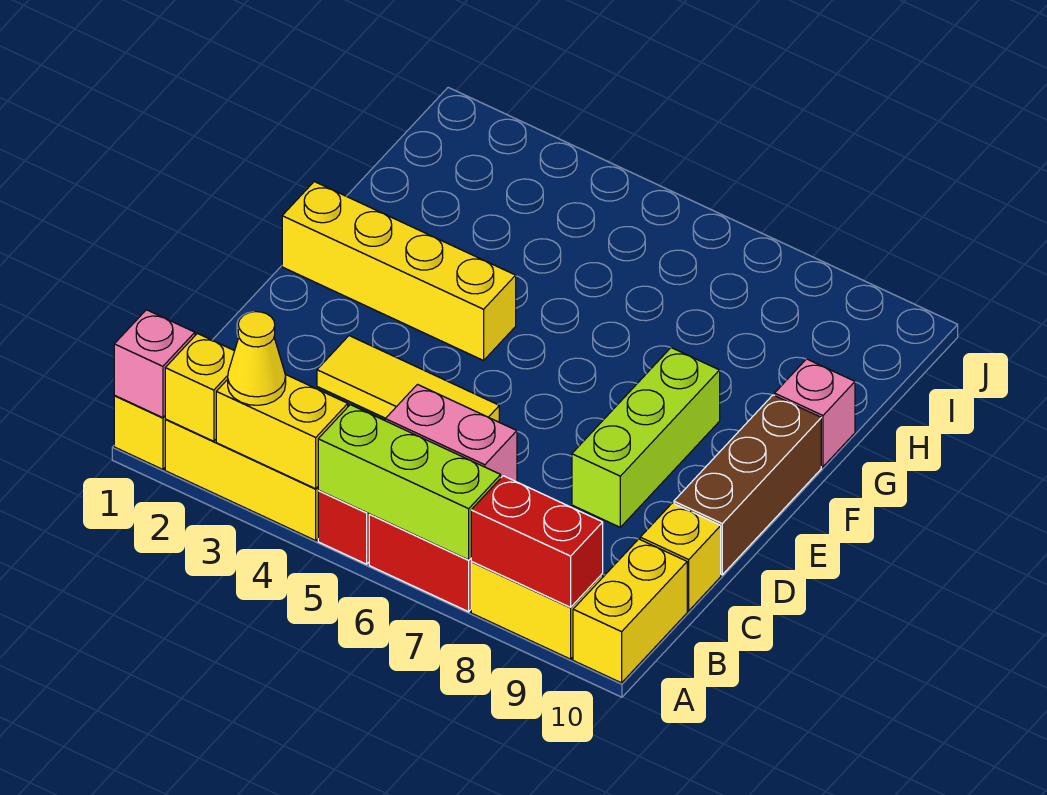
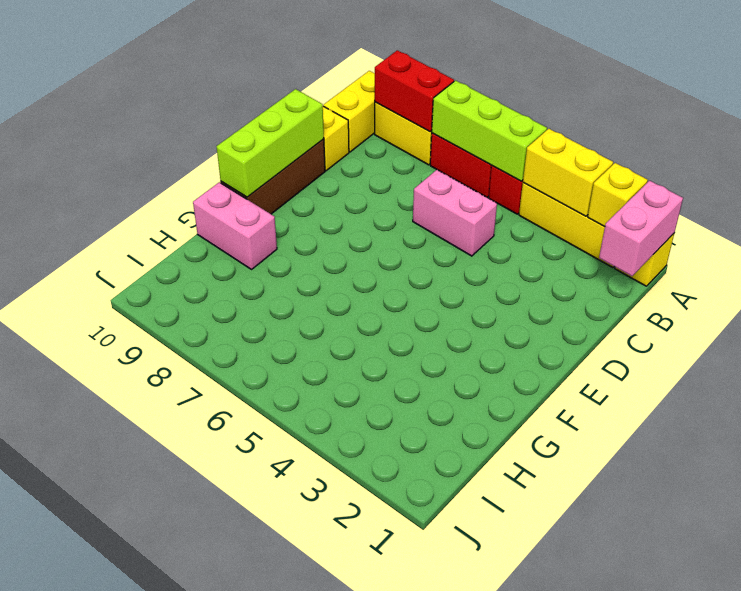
pink brick A1 level 2 -> pink brick A1:B1 level 2
yellow cone A3 level 3 -> none
yellow tile D3:D5 level 1 -> none
lime brick D8:F8 level 1 -> lime brick D10:F10 level 2
yellow brick F1:F4 level 1 -> none
pink brick G10 level 1 -> pink brick G9:G10 level 1

